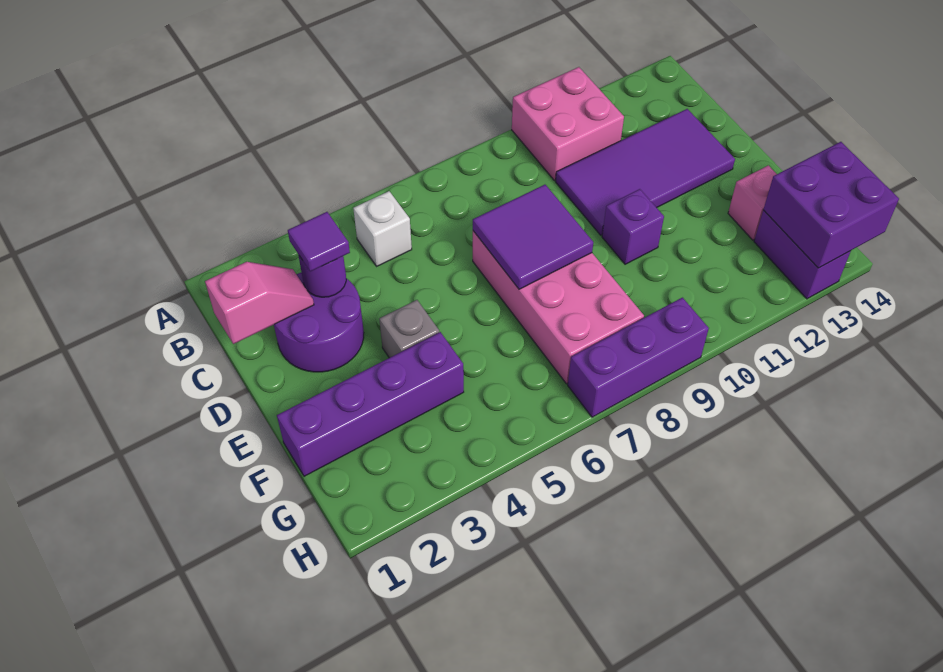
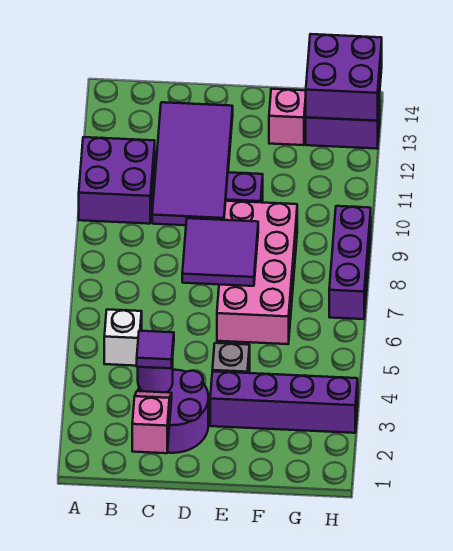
pink brick A10:B11 level 1 -> purple brick A10:B11 level 1
pink brick D7:G8 level 1 -> pink brick E6:F9 level 1
purple brick F1:F4 level 1 -> purple brick E3:H3 level 1

